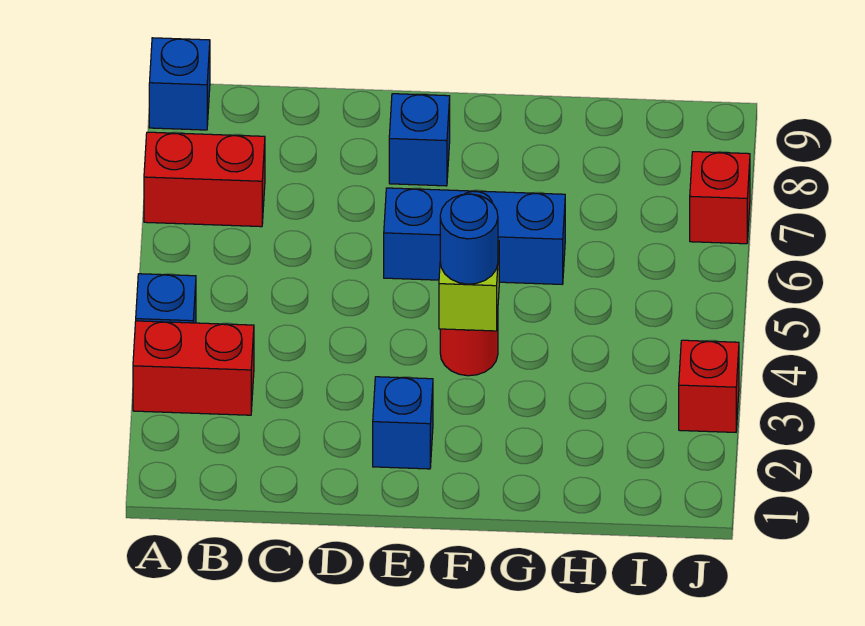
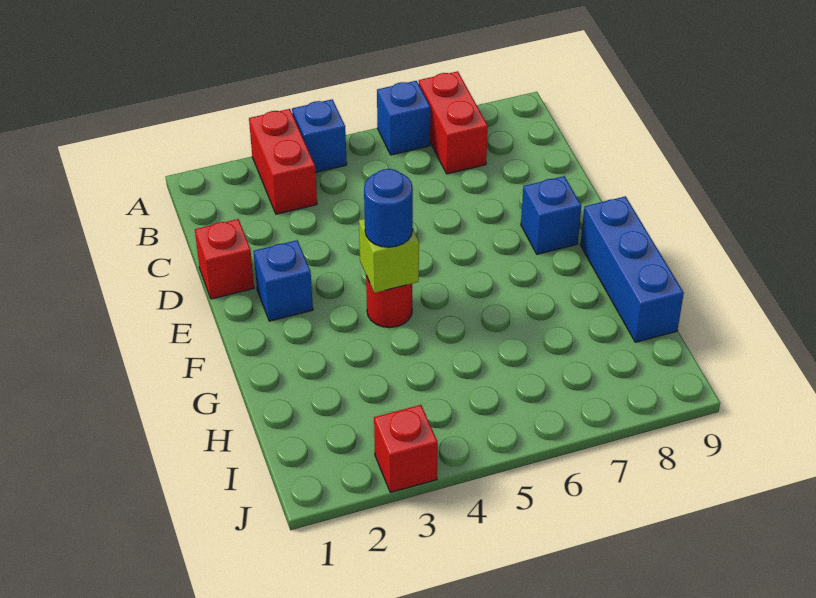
blue brick A9 level 1 -> blue brick A6 level 1
blue brick E6:G6 level 1 -> blue brick F9:H9 level 1
red brick J7 level 1 -> red brick D1 level 1

